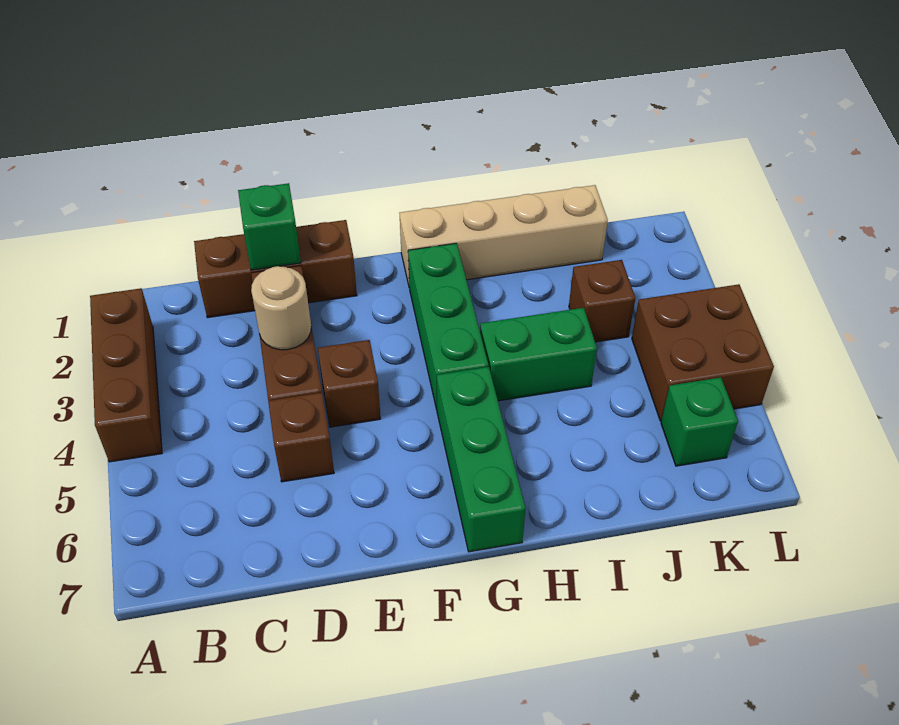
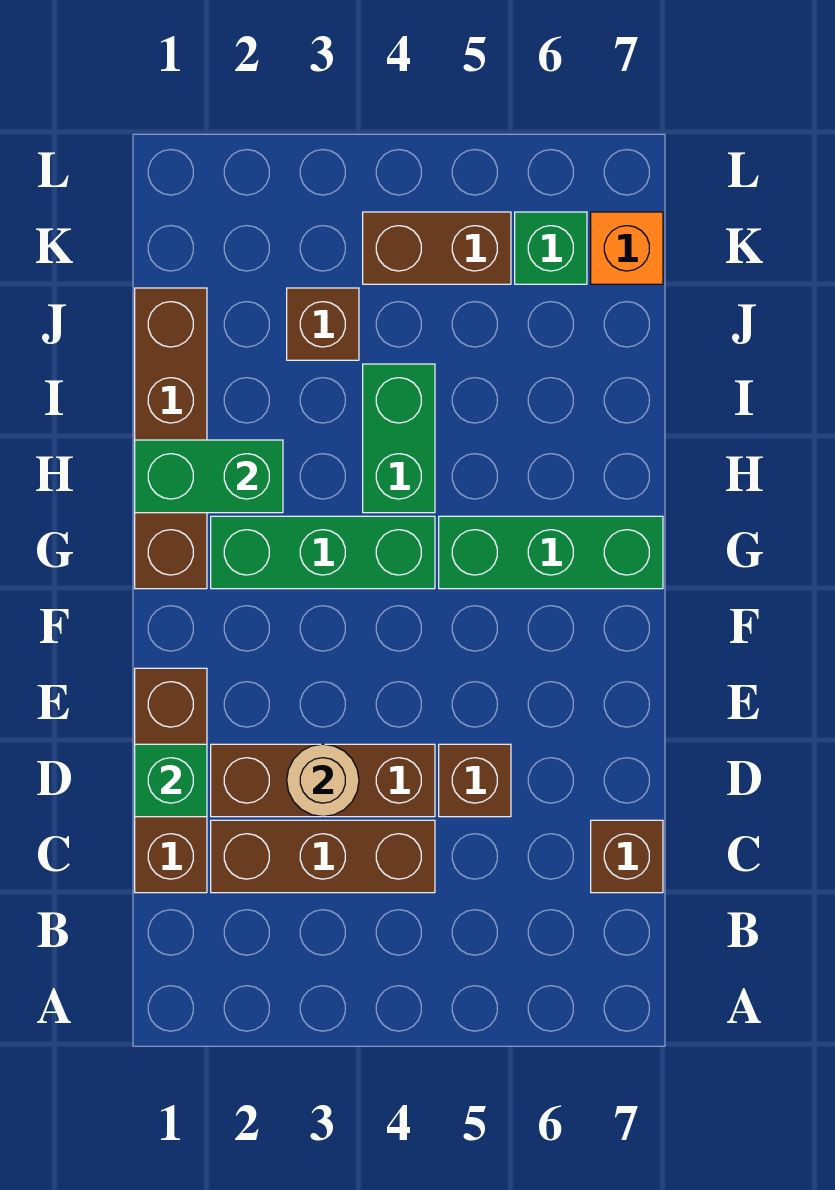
brown brick A2:A4 level 1 -> brown brick C2:C4 level 1
brown brick E4 level 1 -> brown brick C7 level 1
tan brick G1:J1 level 1 -> brown brick G1:J1 level 1
none -> green brick H1:H2 level 2
brown brick K4:L5 level 1 -> brown brick K4:K5 level 1
none -> orange brick K7 level 1

